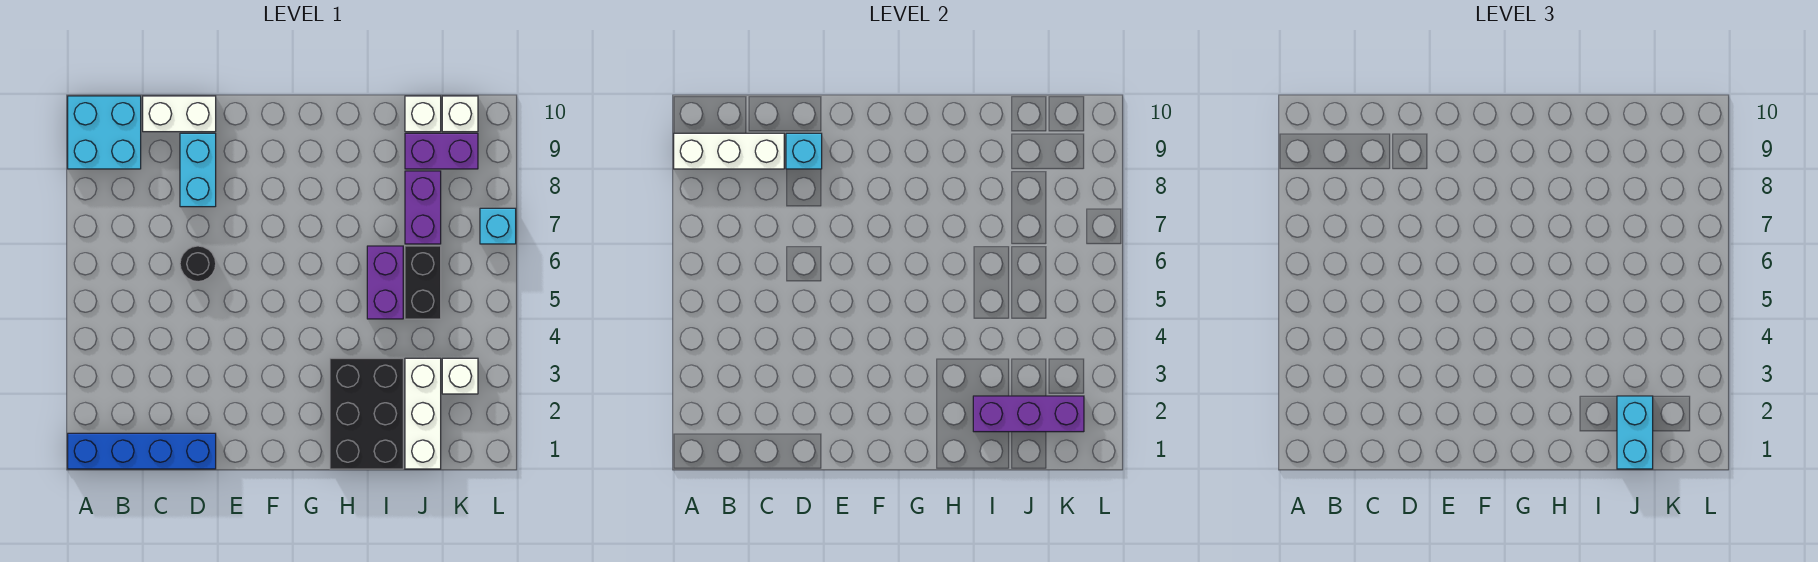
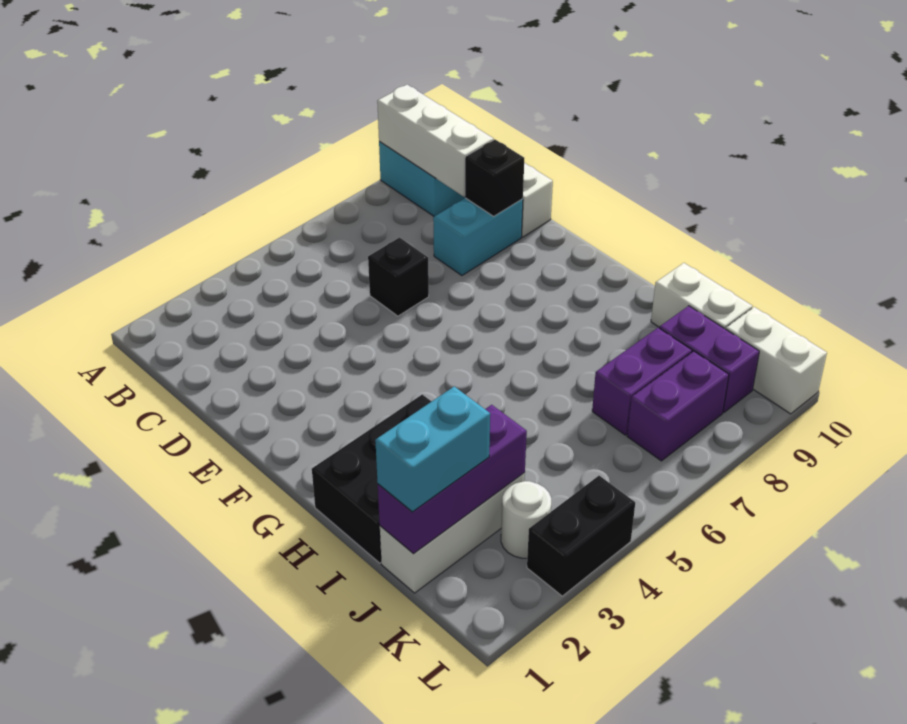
blue brick A1:D1 level 1 -> none
black round brick D6 level 1 -> black brick D6 level 1
cyan brick D9 level 2 -> black brick D9 level 2
purple brick I2:K2 level 2 -> purple brick J1:J3 level 2
purple brick I5:I6 level 1 -> purple brick K7:K8 level 1
black brick J5:J6 level 1 -> black brick L3:L4 level 1
white brick J10 level 1 -> white brick I10:J10 level 1
white brick K3 level 1 -> white round brick K3 level 1
white brick K10 level 1 -> white brick K10:L10 level 1
cyan brick L7 level 1 -> none

